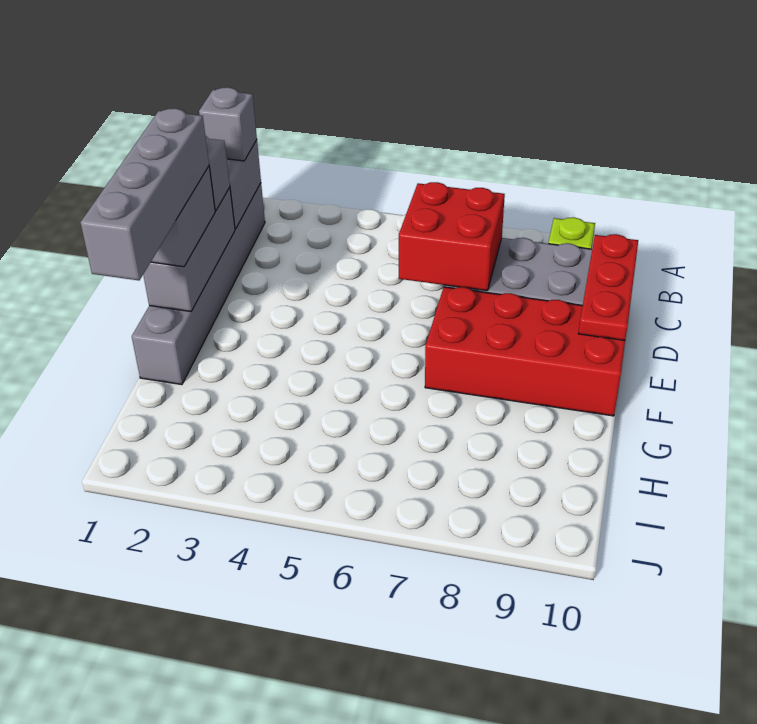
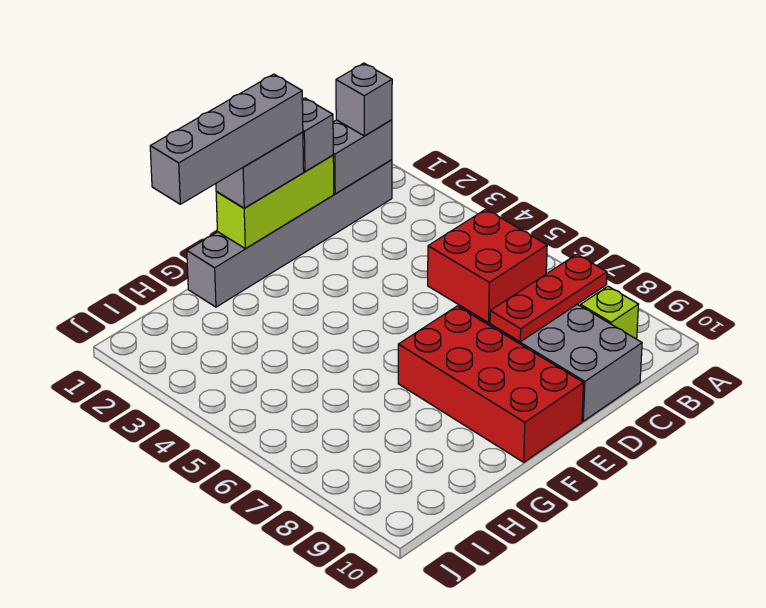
red plate C10:E10 level 2 -> red plate B8:D8 level 2
grey brick D1:F1 level 2 -> lime brick D1:F1 level 2

